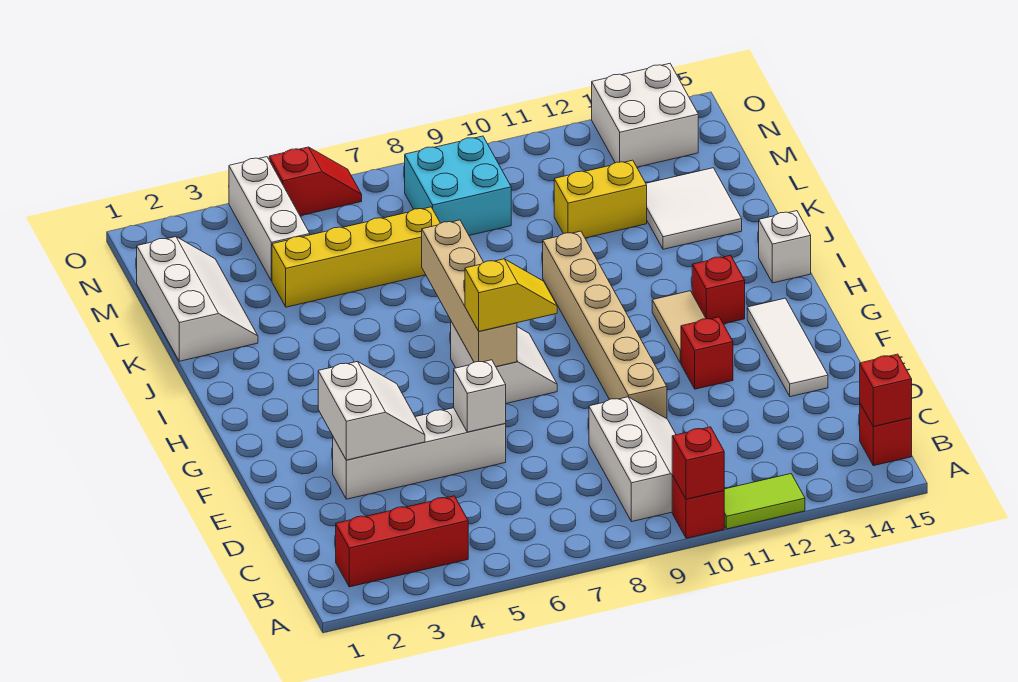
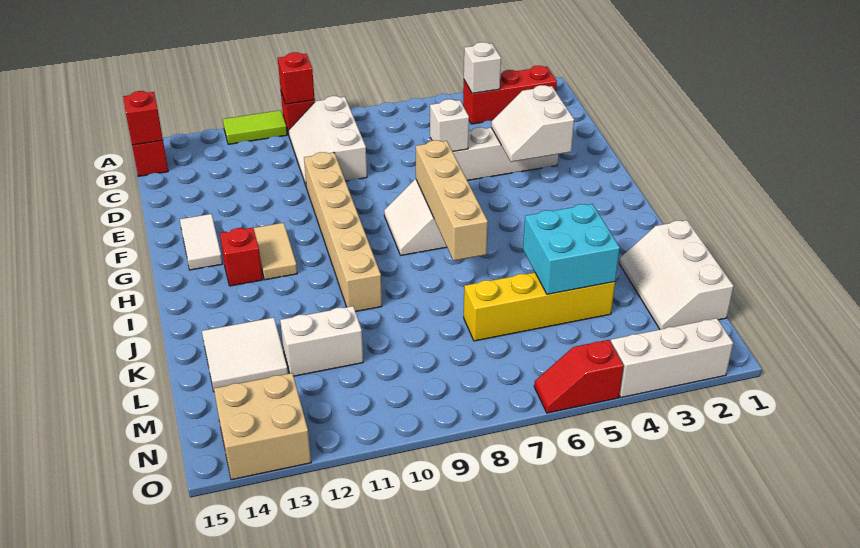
white tile E14:G14 level 1 -> white tile F14:G14 level 1
red brick F12 level 1 -> none
yellow slope G7:G8 level 3 top 7 -> none
white brick I15 level 1 -> white brick B4 level 2
yellow brick L11:L12 level 1 -> white brick L11:L12 level 1
white brick M4:O4 level 1 -> white brick O2:O4 level 1
cyan brick M8:N9 level 1 -> cyan brick K4:L5 level 2
white brick N13:O14 level 1 -> tan brick N13:O14 level 1

